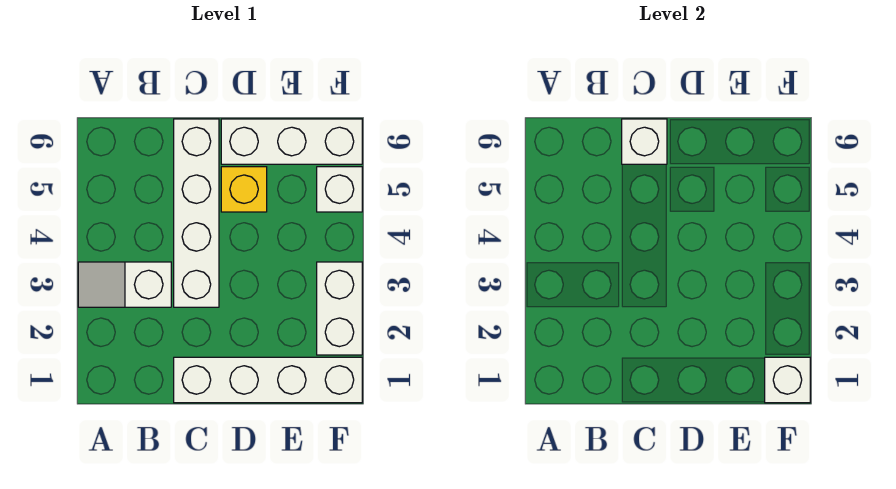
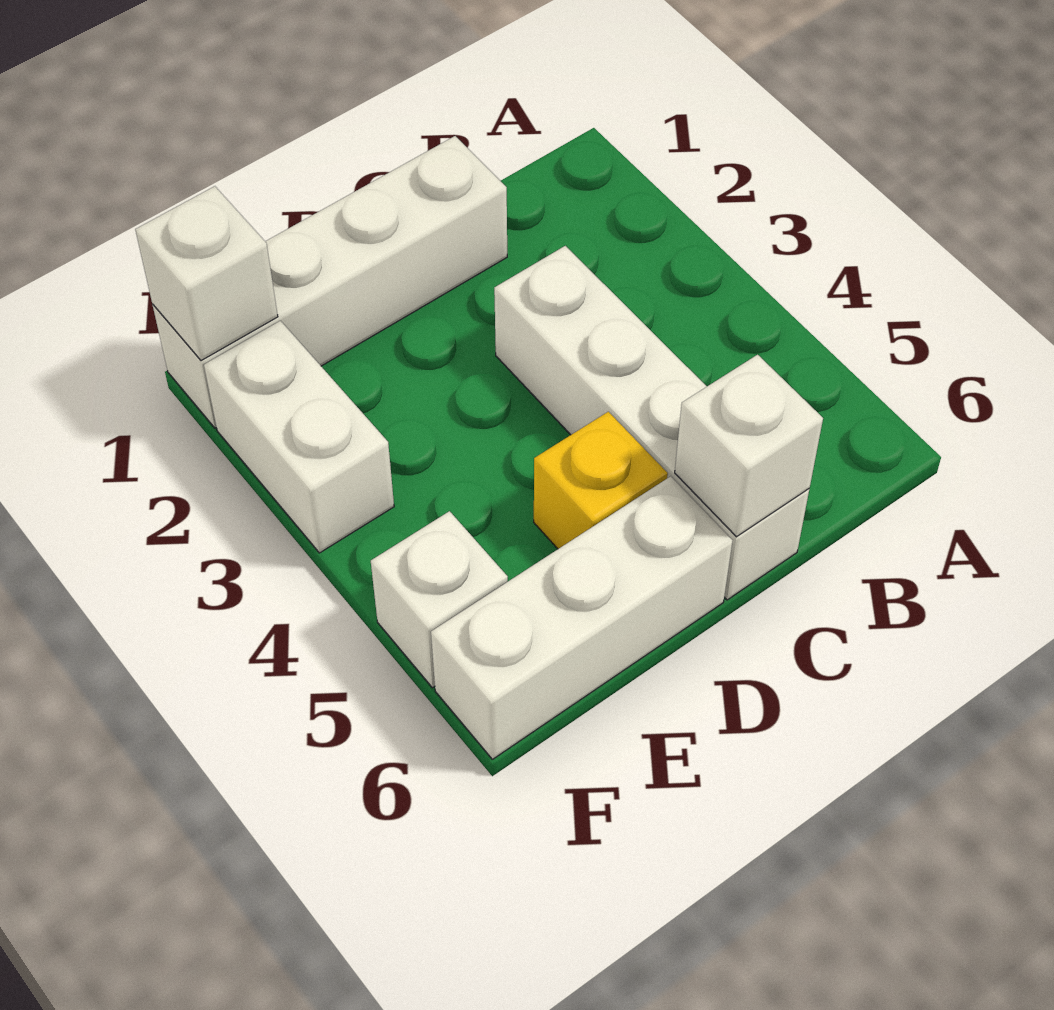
white slope A3:B3 level 1 top B -> none

